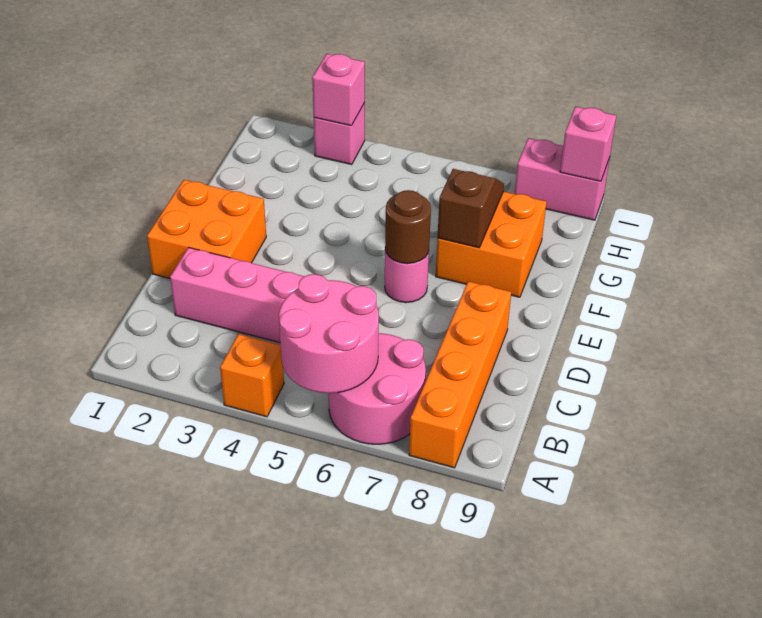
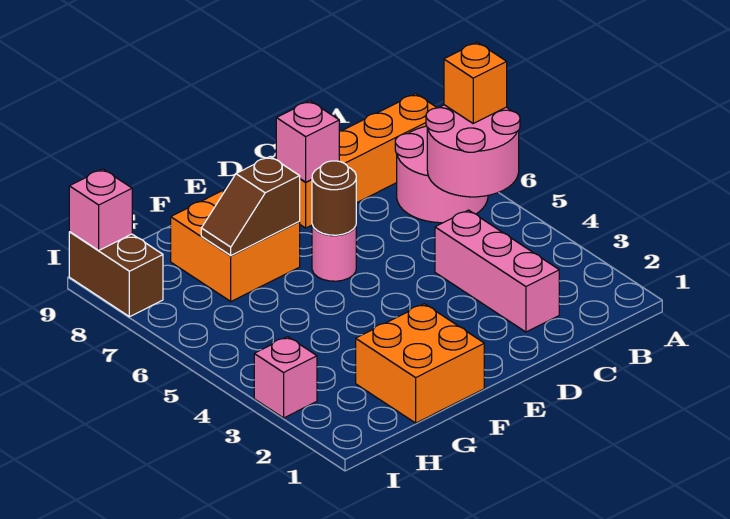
orange brick A4 level 1 -> orange brick A6 level 3
orange brick D1:E2 level 1 -> orange brick F1:G2 level 1
pink brick I3 level 2 -> pink brick D8 level 2
pink brick I8:I9 level 1 -> brown brick I8:I9 level 1

